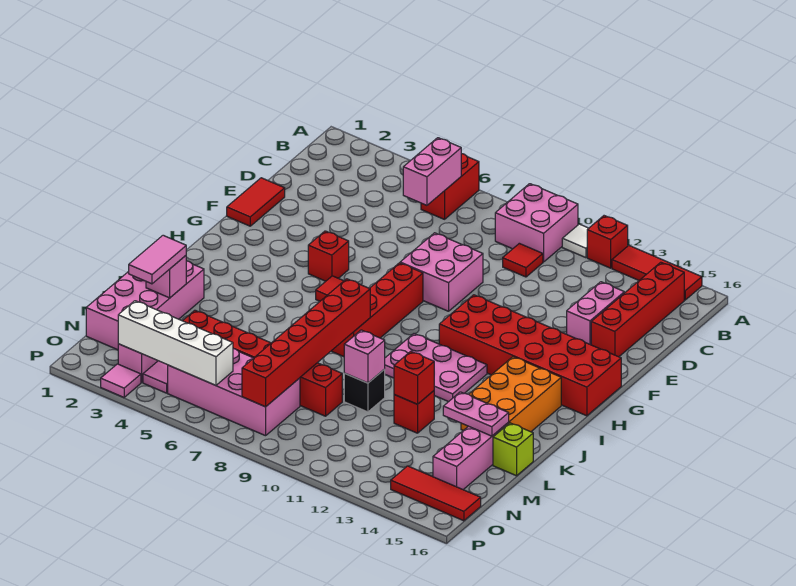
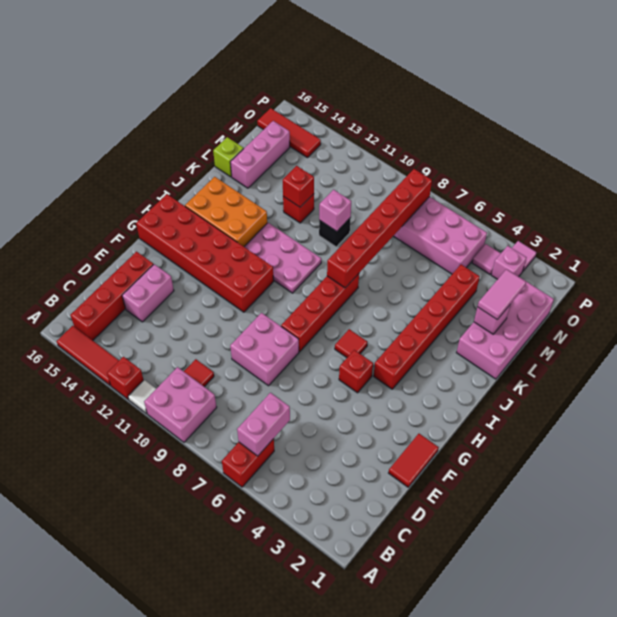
orange brick I14:K15 level 1 -> orange brick I13:J15 level 1
pink plate L14:L15 level 2 -> none
red brick M4:M9 level 1 -> red brick H4:M4 level 1
white brick O3:O6 level 2 -> none

